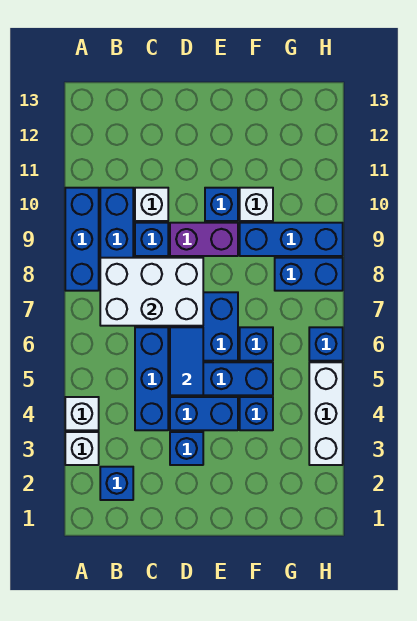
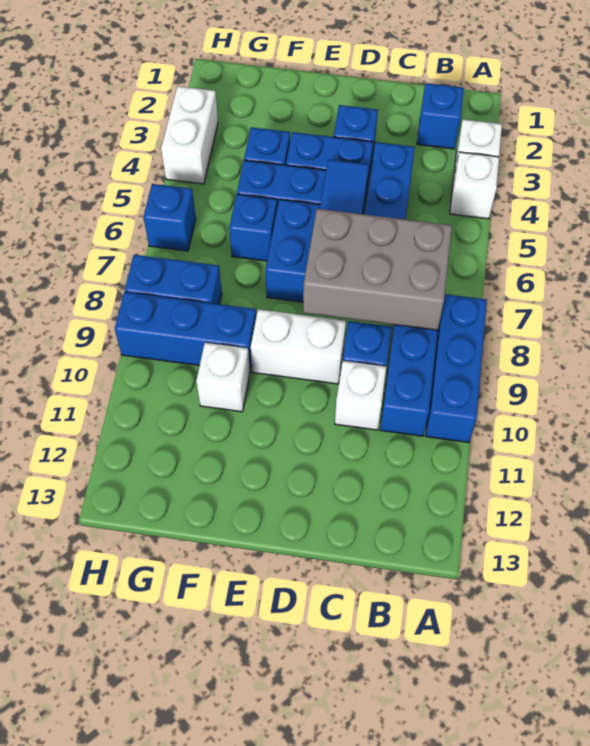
white brick B7:D8 level 2 -> grey brick B7:D8 level 2
purple brick D9:E9 level 1 -> white brick D9:E9 level 1
blue brick E10 level 1 -> none
white brick H3:H5 level 1 -> white brick H3:H4 level 1

